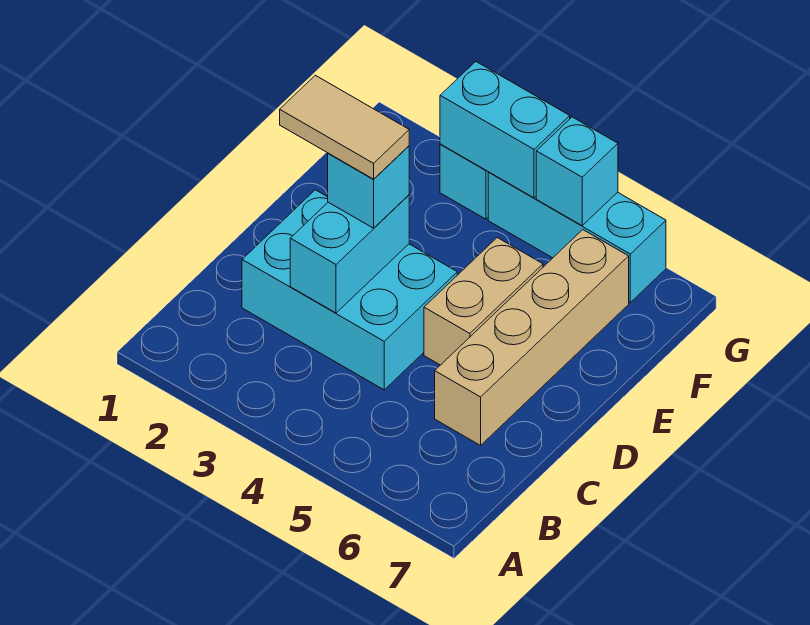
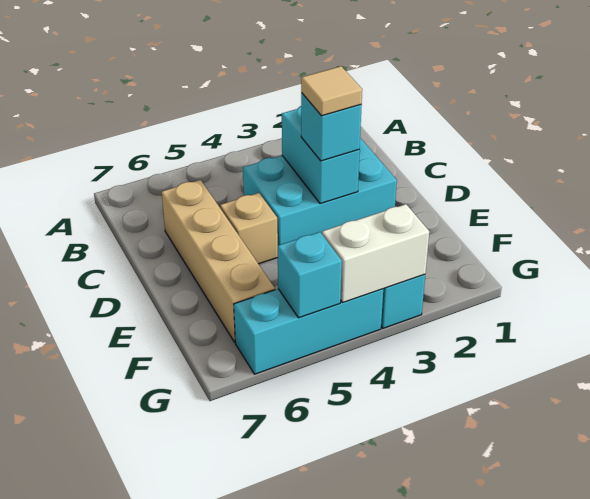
tan tile D2:D3 level 4 -> tan tile D3 level 4
tan brick D5:E5 level 1 -> tan brick D5 level 1
cyan brick G3:G4 level 2 -> white brick G3:G4 level 2

